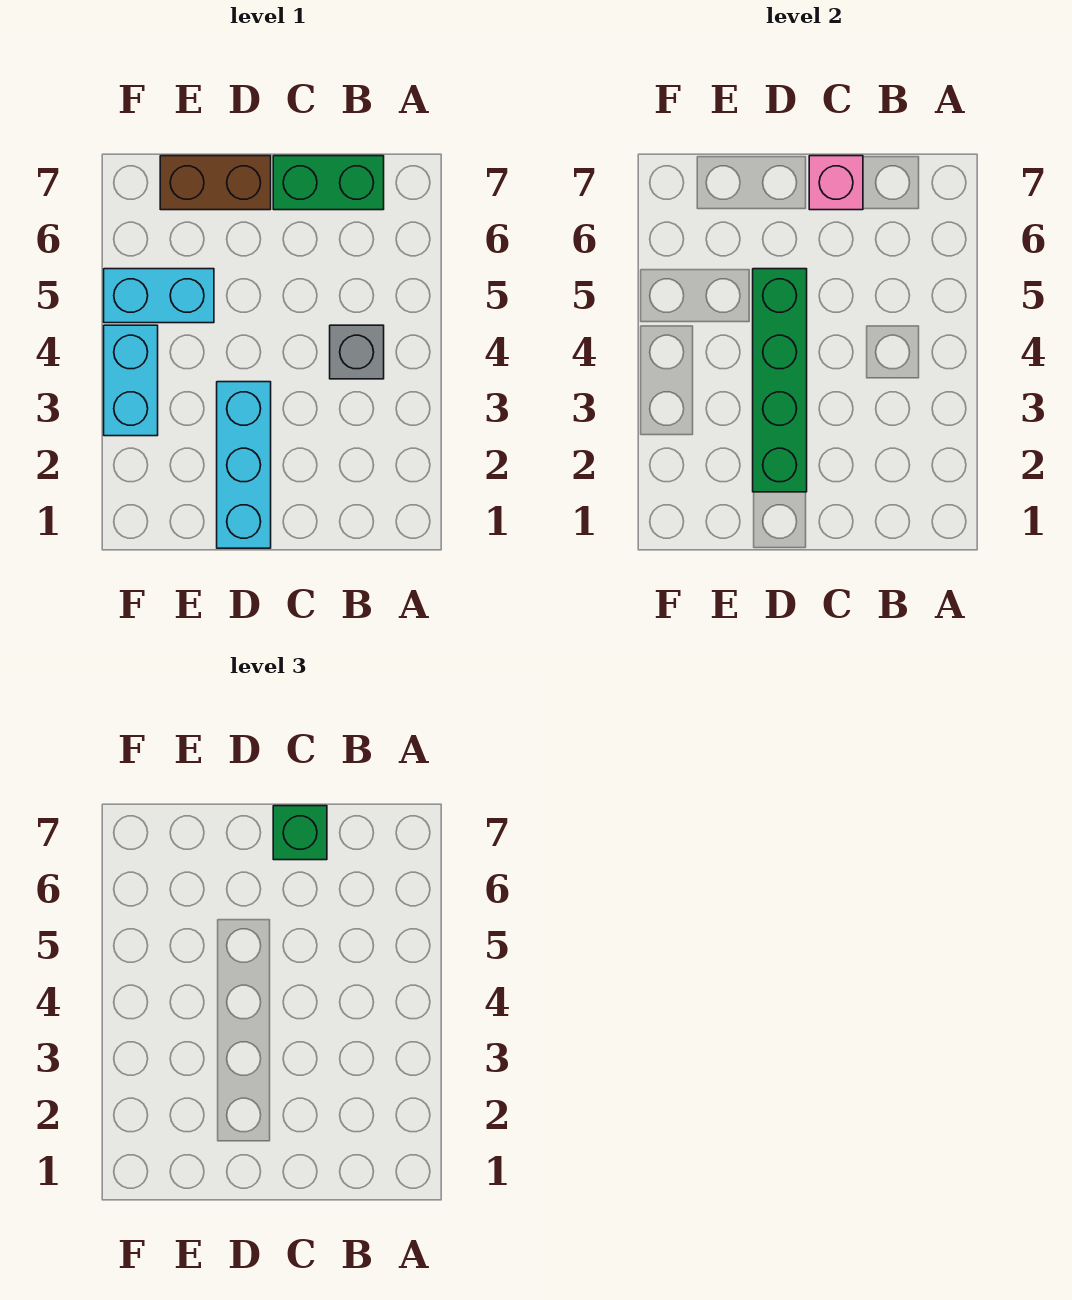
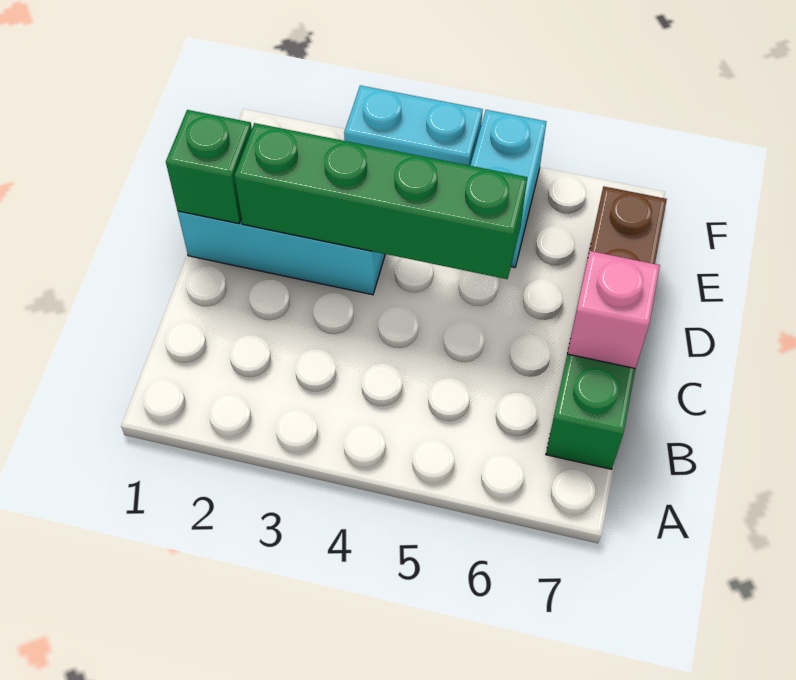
grey brick B4 level 1 -> none
green brick C7 level 3 -> green brick D1 level 2

